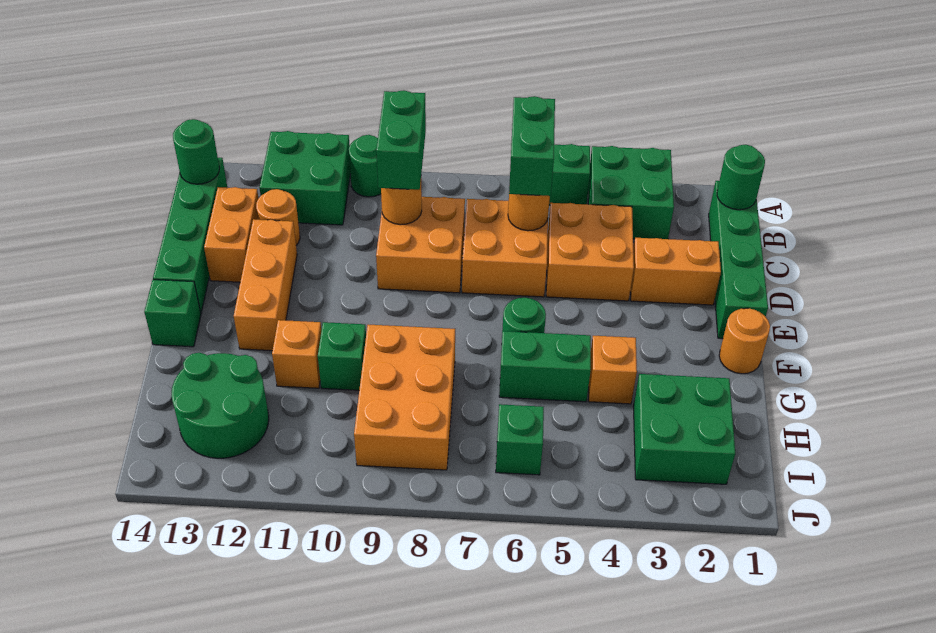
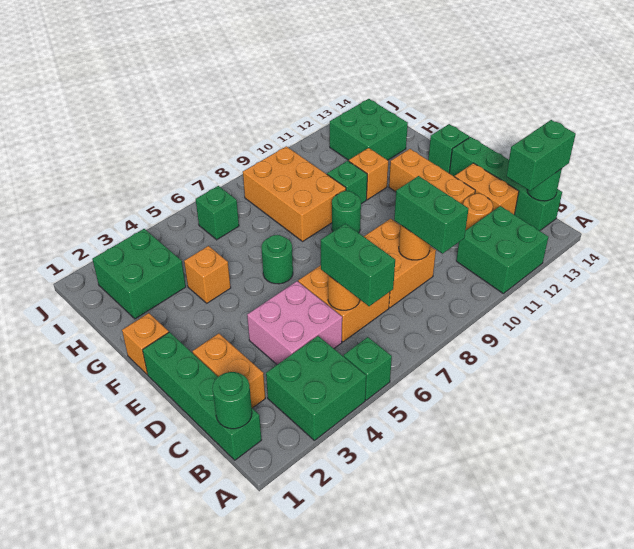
green round brick A10 level 1 -> green round brick F9 level 1
orange brick C4:D5 level 1 -> pink brick C4:D5 level 1
orange brick D2:D3 level 1 -> orange brick C2:D2 level 1
orange round brick F1 level 1 -> orange brick F1 level 1
green brick G5:G6 level 1 -> green brick B13:B14 level 3
green round brick H12:I13 level 1 -> green brick H12:I13 level 1

